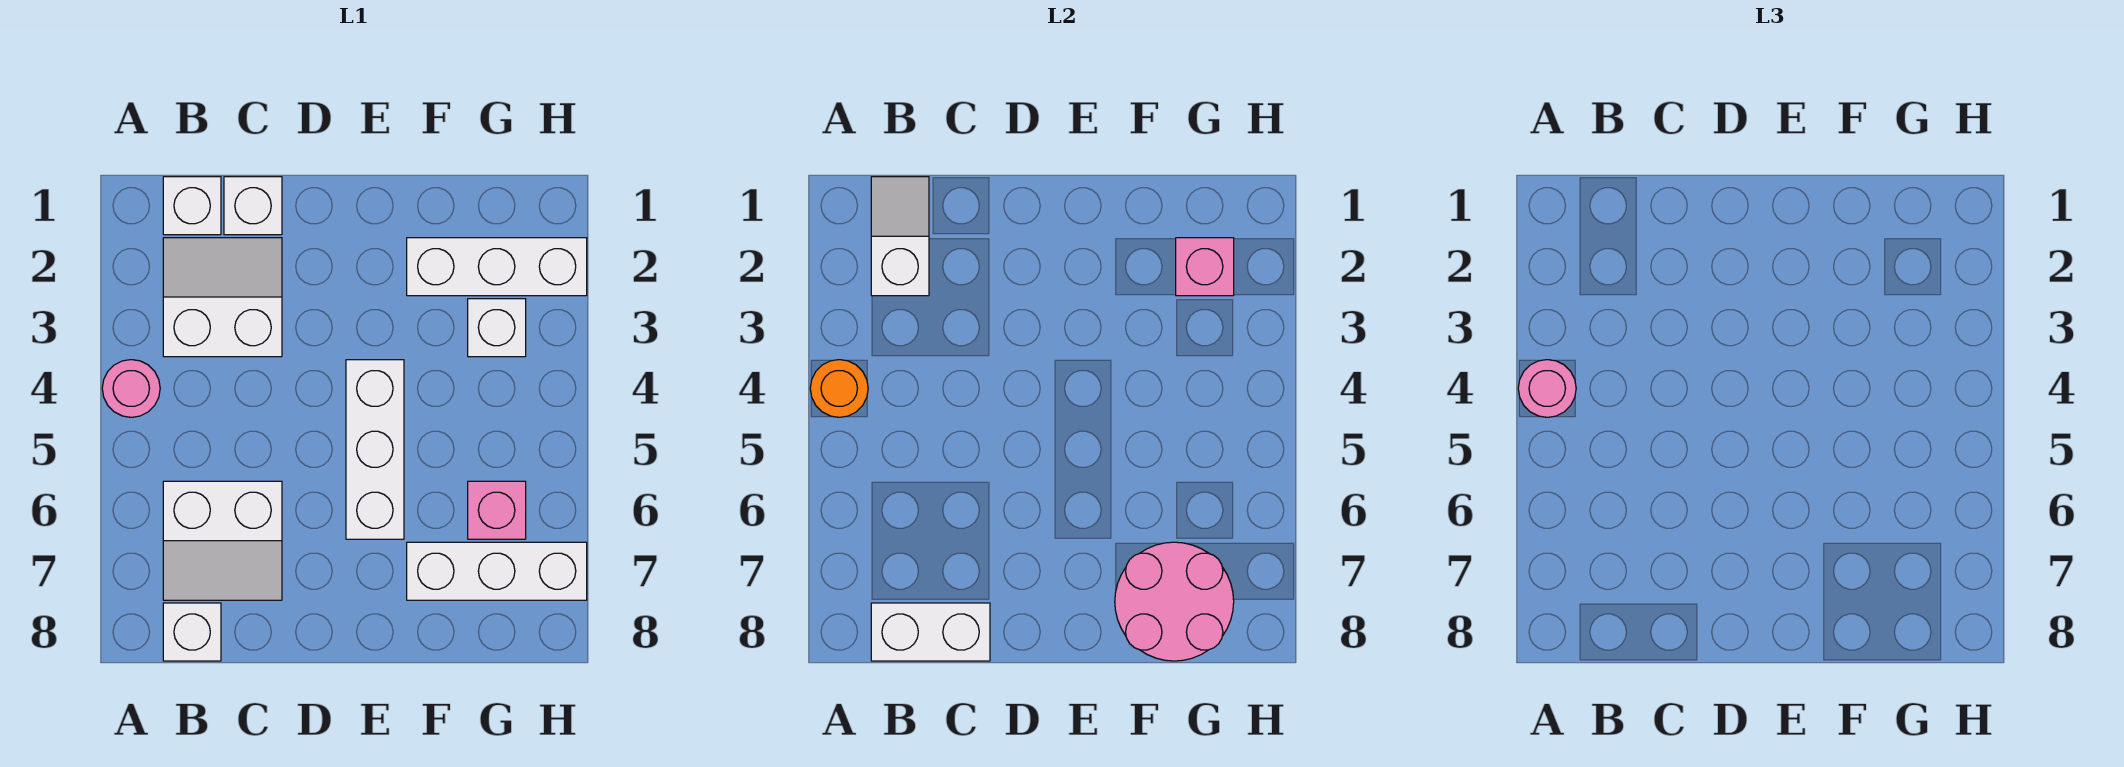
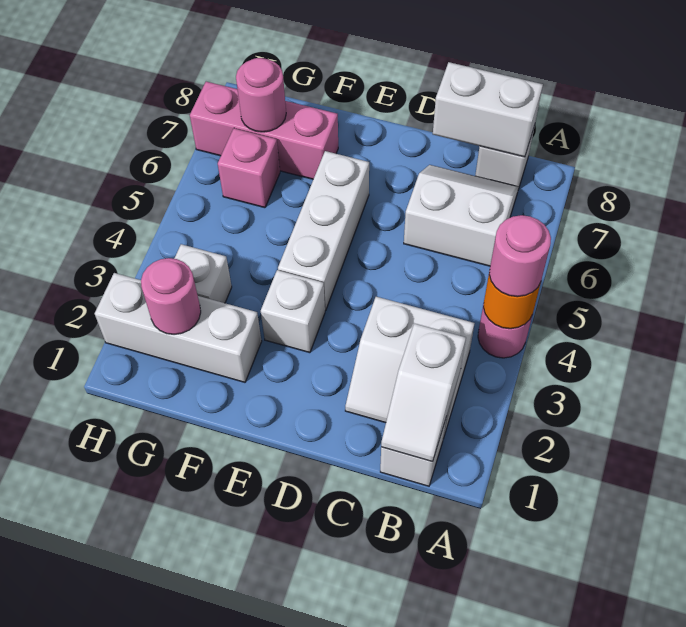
white brick C1 level 1 -> white brick E3 level 1
white brick F7:H7 level 1 -> pink brick F7:H7 level 1
pink round brick F7:G8 level 2 -> pink round brick G7 level 2
pink brick G2 level 2 -> pink round brick G2 level 2

